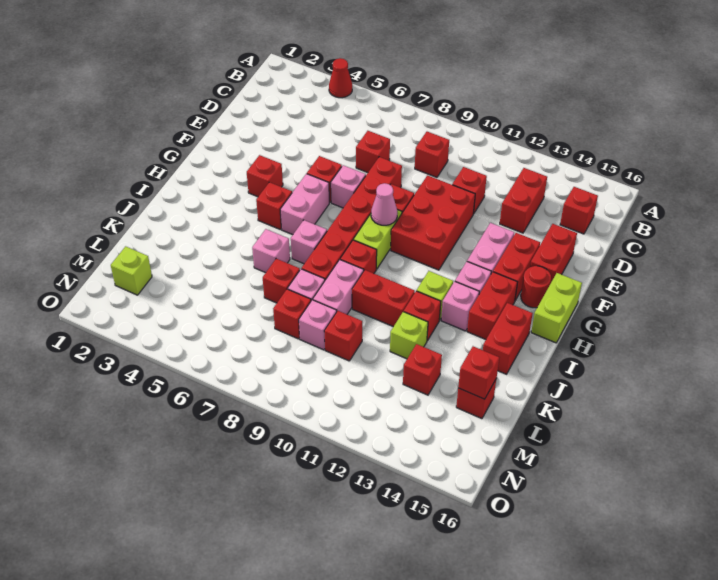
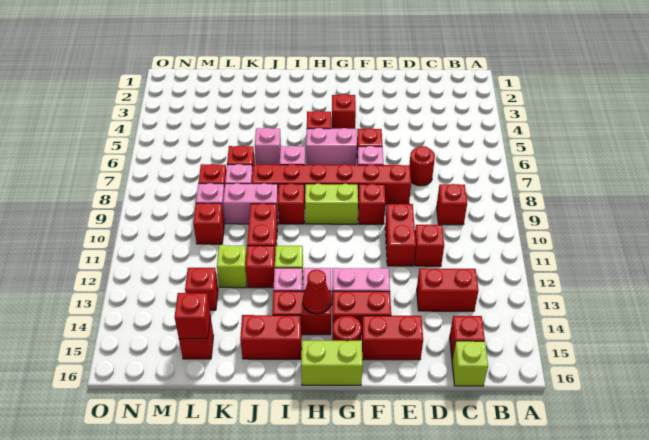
red cone A4 level 1 -> red cone H14 level 2
red brick D7 level 1 -> red round brick D7 level 1
red brick E10:G11 level 1 -> red brick E10:E11 level 1
pink cone G9 level 2 -> none
lime brick M2 level 1 -> lime brick C16 level 1

